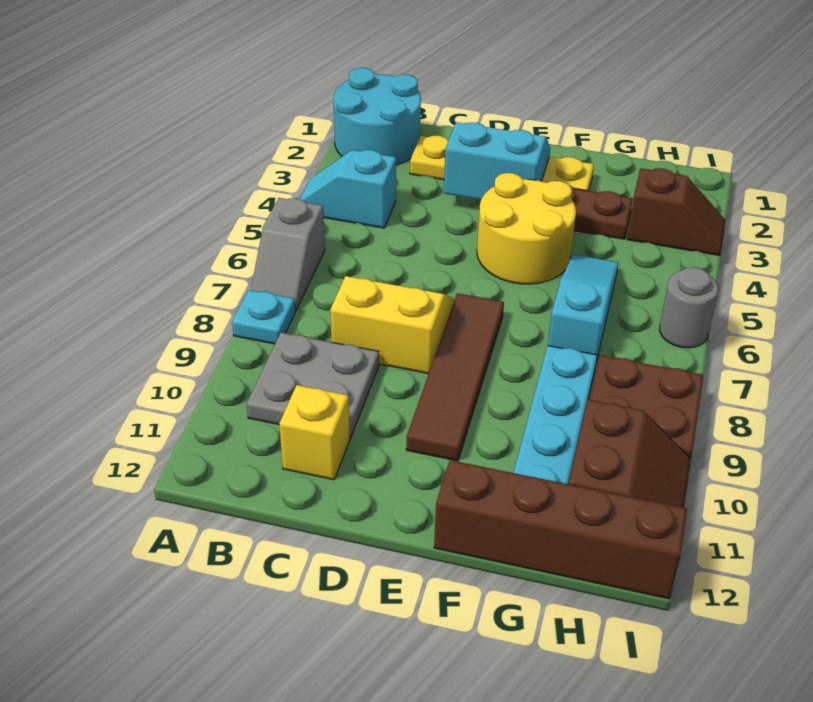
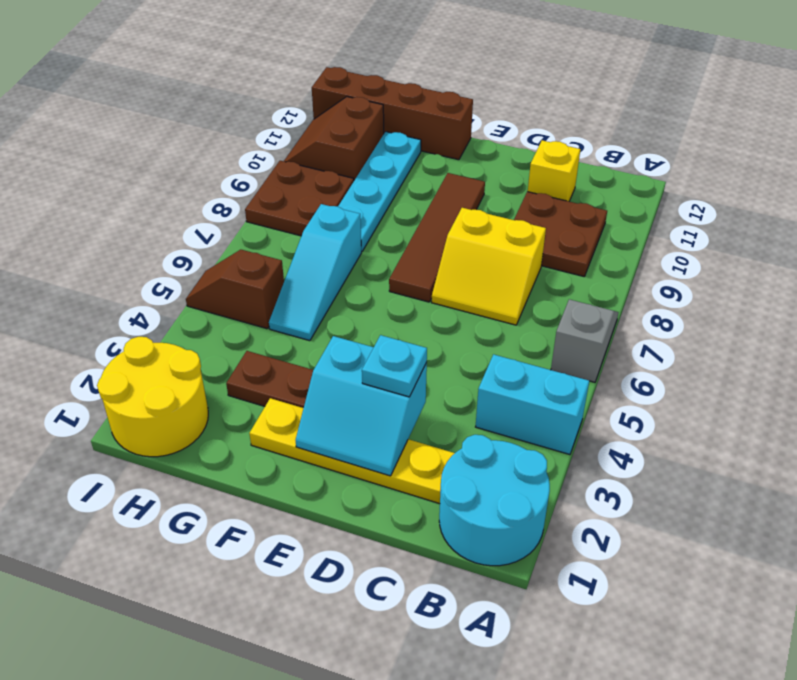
cyan slope A4:B4 level 1 top B -> cyan brick A4:B4 level 1
cyan plate A8 level 1 -> cyan plate D3 level 3
grey plate B9:C10 level 1 -> brown plate B9:C10 level 1
yellow round brick E4:F5 level 1 -> yellow round brick H1:I2 level 1
brown slope H3:I3 level 1 top H -> brown slope H5:I5 level 1 top H
grey round brick I6 level 1 -> none

